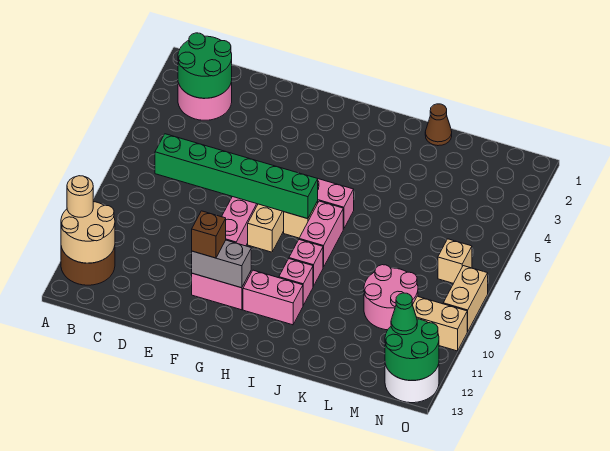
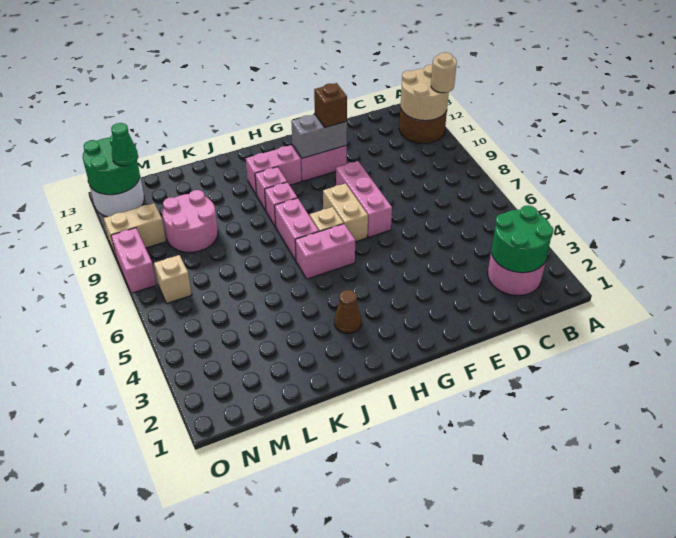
green brick C7:H7 level 2 -> none
brown cone K1 level 1 -> brown cone I3 level 1
tan brick O8:O9 level 1 -> pink brick O8:O9 level 1

